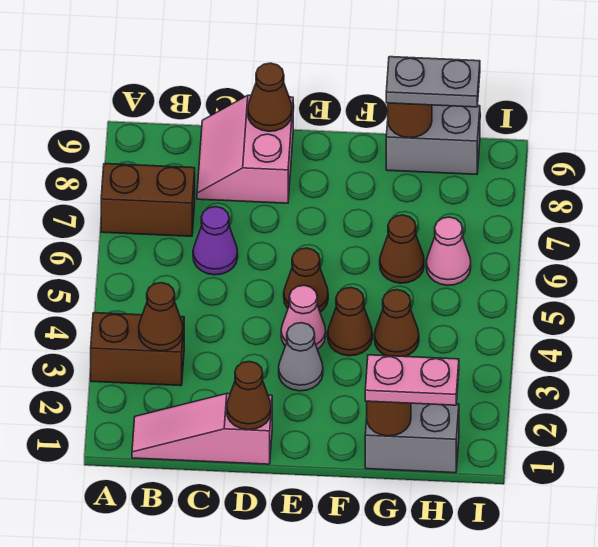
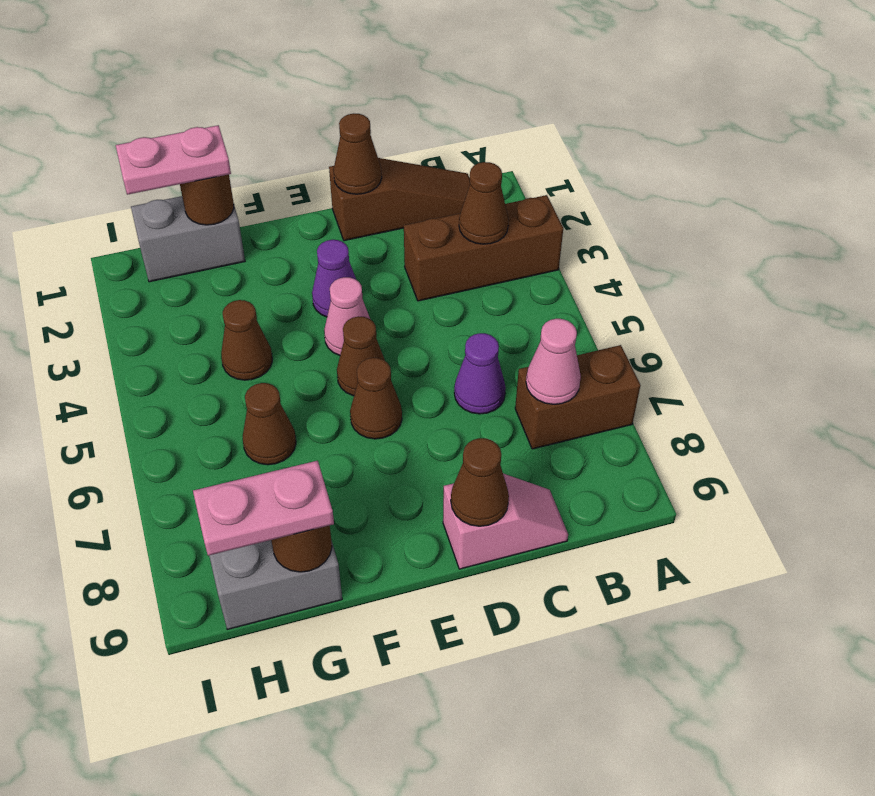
brown brick A3:B3 level 1 -> brown brick A3:C3 level 1
pink slope B1:D1 level 1 top D -> brown slope B1:D1 level 1 top D
pink slope C8:D9 level 1 top D -> pink slope C9:D9 level 1 top D
grey cone E3 level 1 -> purple cone E3 level 1
brown cone F4 level 1 -> brown cone E6 level 1
grey plate G9:H9 level 3 -> pink plate G9:H9 level 3
pink cone H6 level 1 -> pink cone B7 level 2

